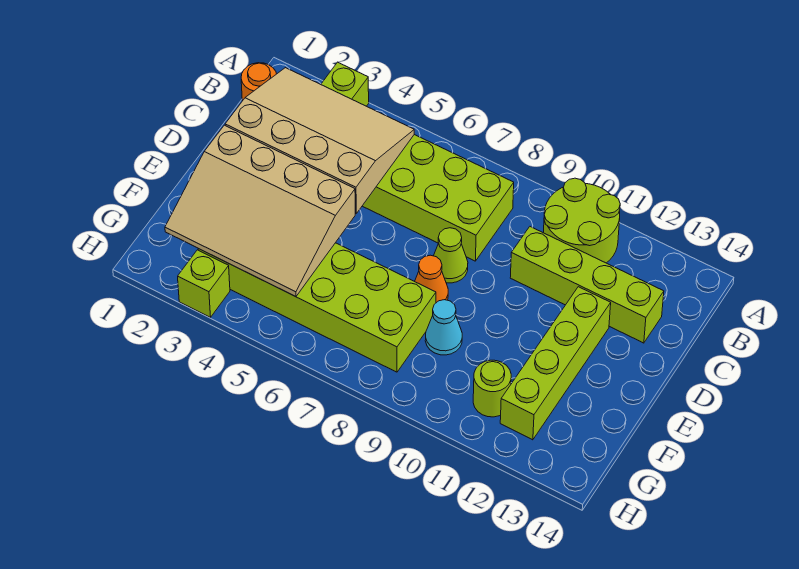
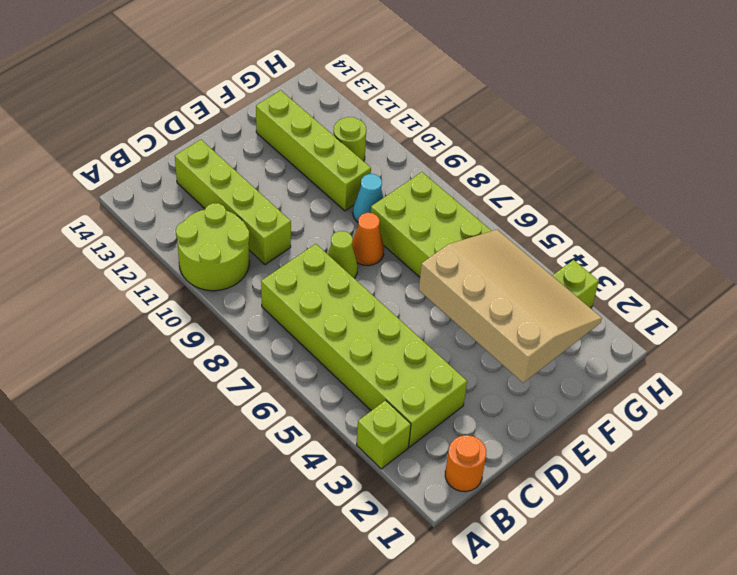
tan slope B2:D5 level 2 top D -> none
lime brick D12:G12 level 1 -> lime brick F10:F13 level 1

